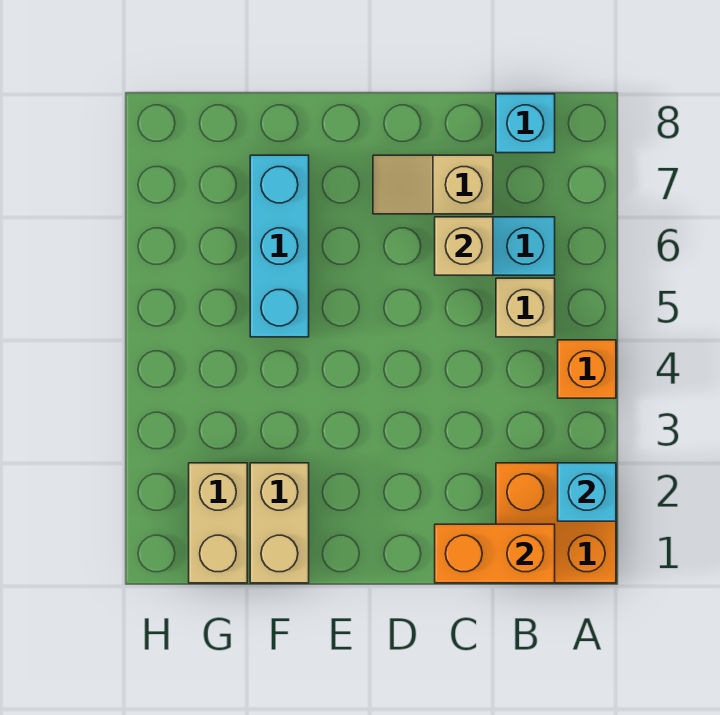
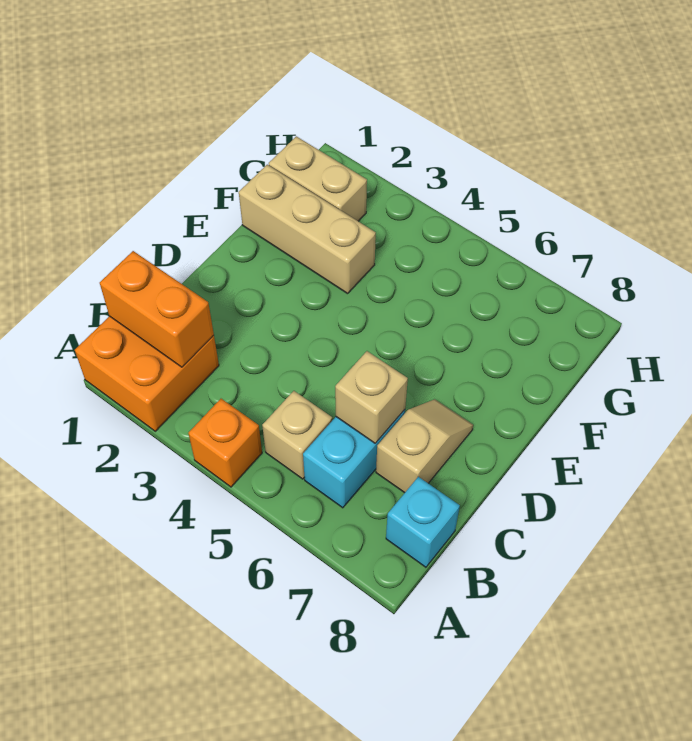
cyan brick A2 level 2 -> none
orange brick B1:C1 level 2 -> orange brick B1:B2 level 2
tan brick F1:F2 level 1 -> tan brick F1:F3 level 1
cyan brick F5:F7 level 1 -> none

